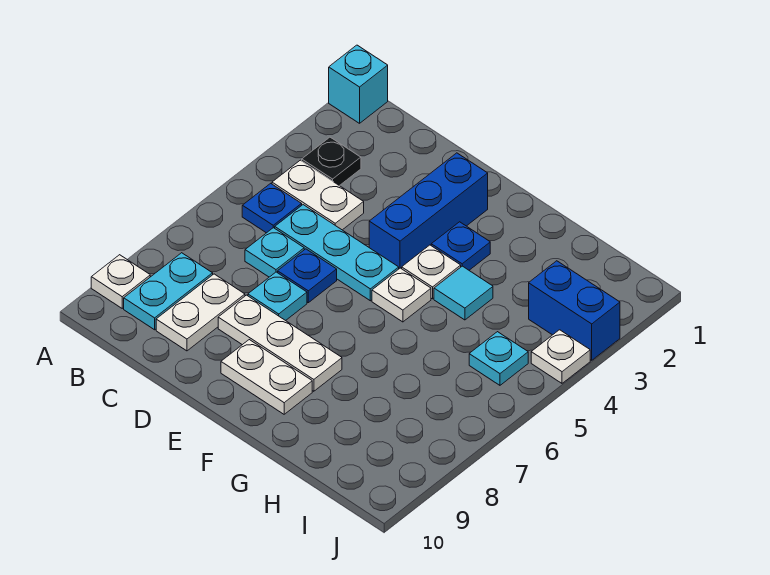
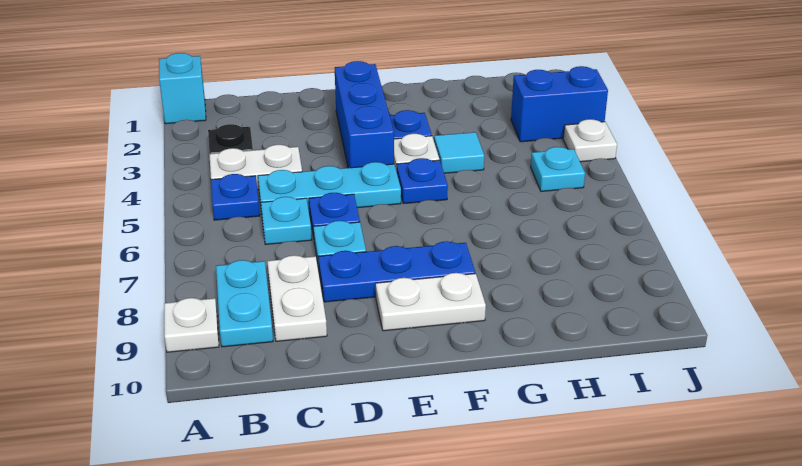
white plate D8:F8 level 1 -> blue plate D8:F8 level 1
white plate F5 level 1 -> blue plate F5 level 1

